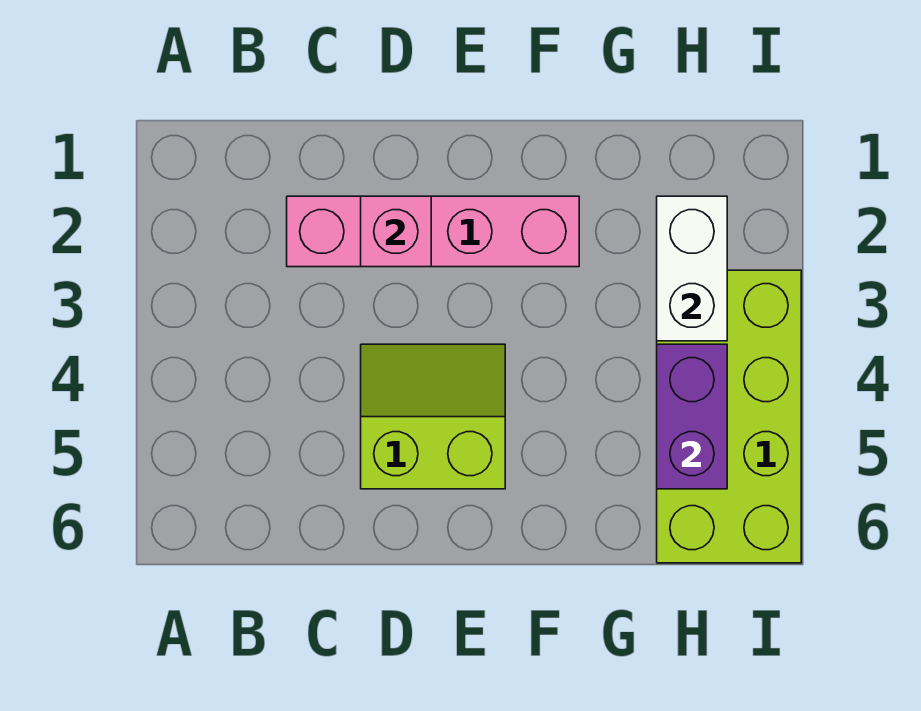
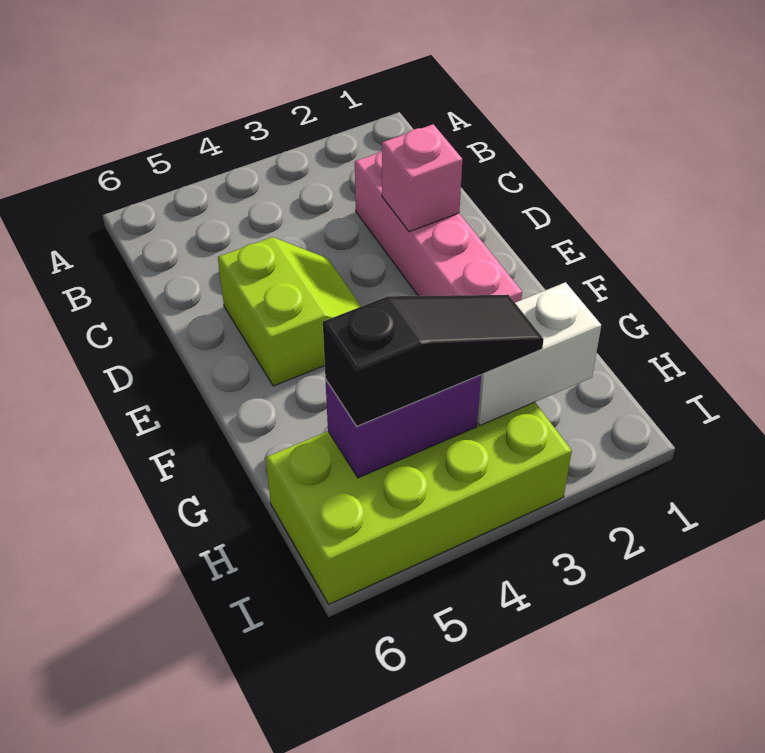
none -> black slope H3:H5 level 3 top 5

